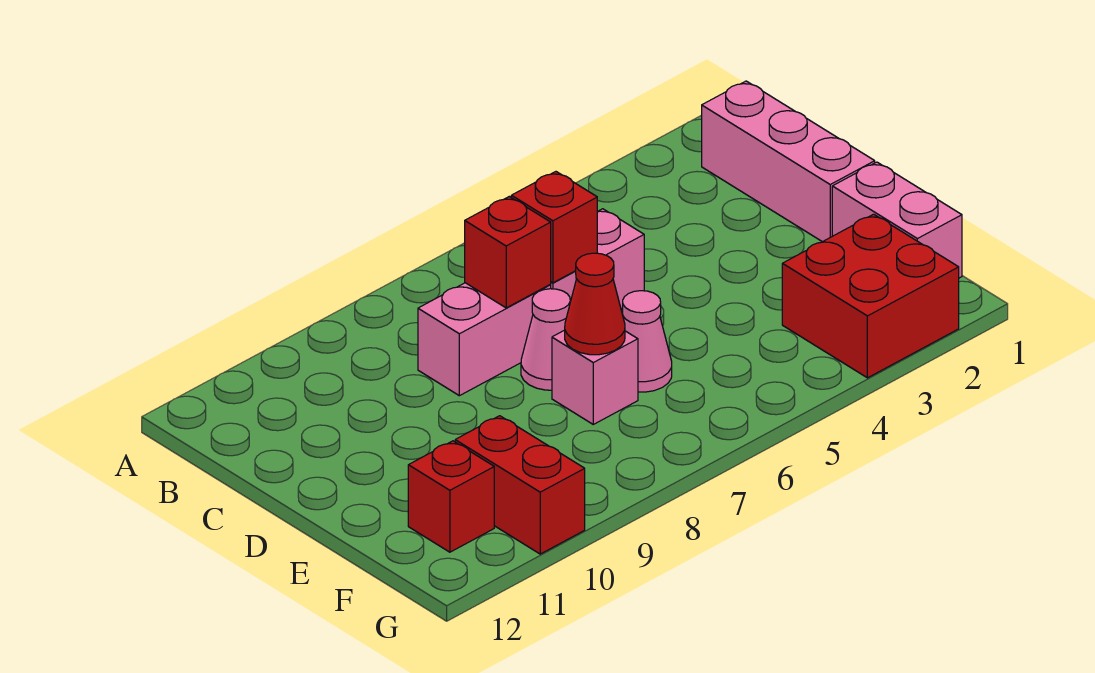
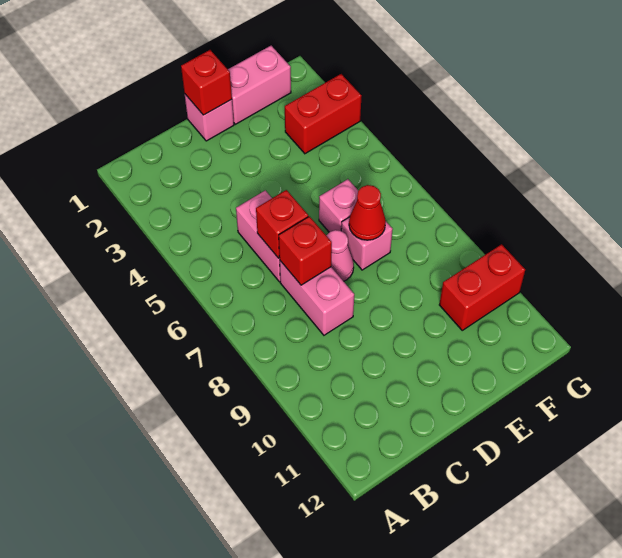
pink brick B1:D1 level 1 -> pink brick D1 level 1
pink cone E6 level 1 -> pink brick E6 level 1
red brick F2:G3 level 1 -> red brick F3:G3 level 1
red brick F11 level 1 -> red brick D1 level 2

